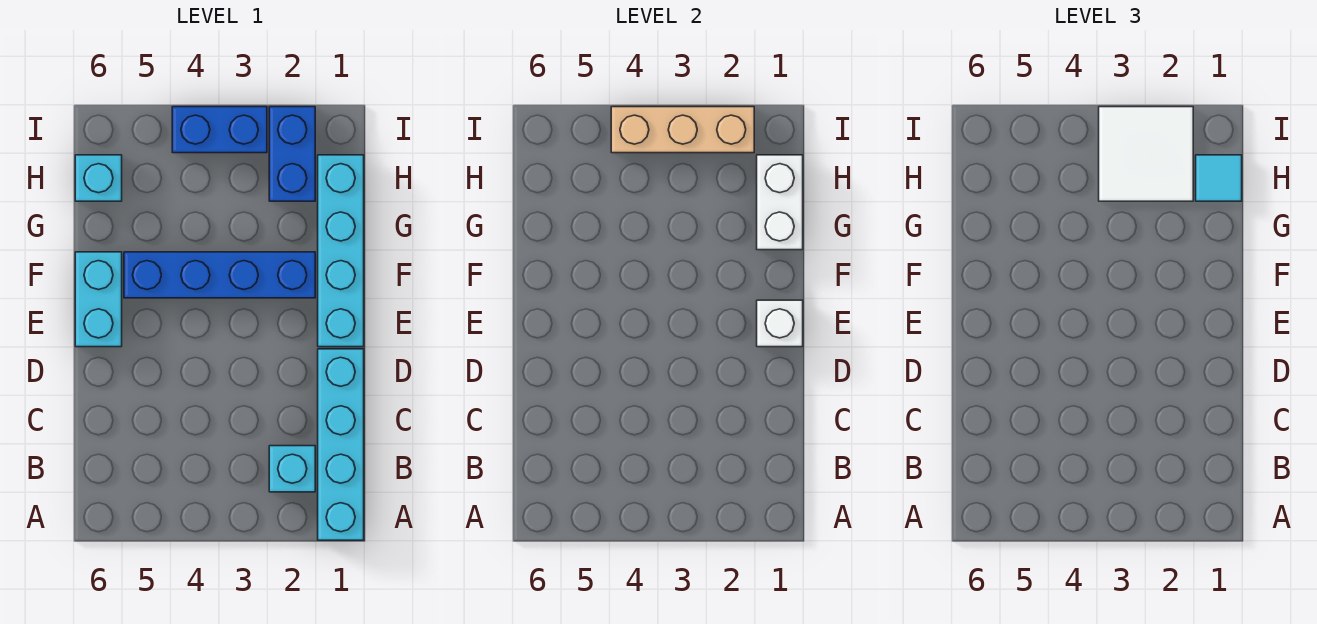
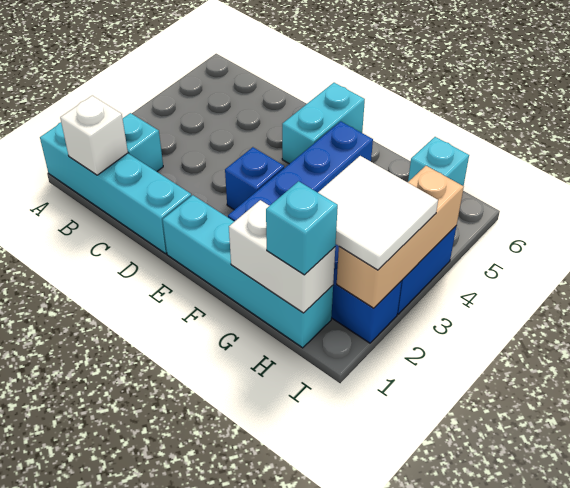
white brick E1 level 2 -> white brick B1 level 2
none -> blue brick E3 level 1
cyan brick E6:F6 level 1 -> cyan brick E5:E6 level 1
cyan tile H1 level 3 -> cyan brick H1 level 3

